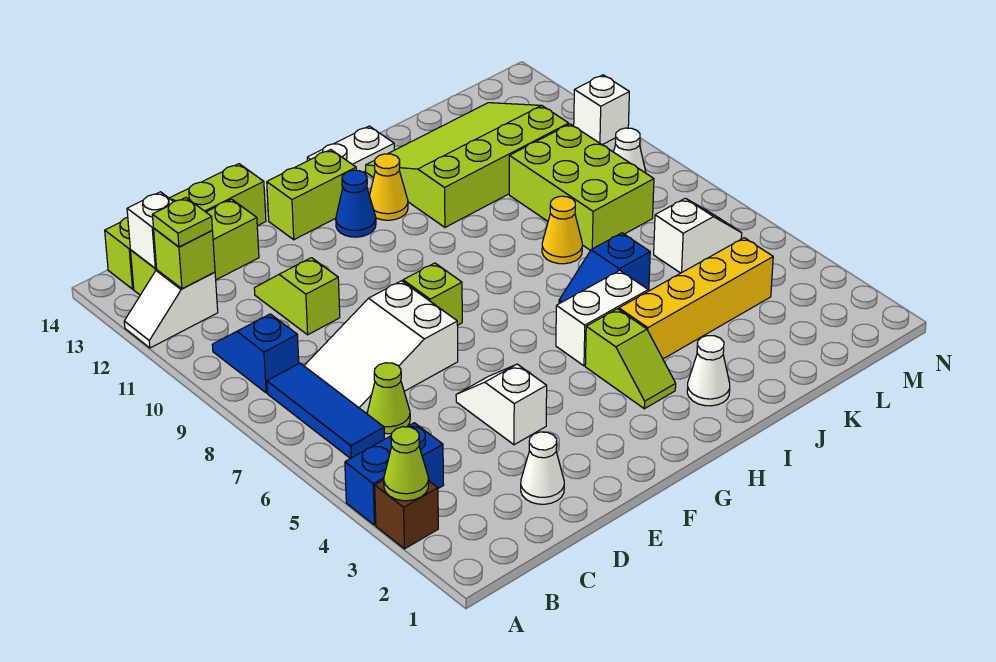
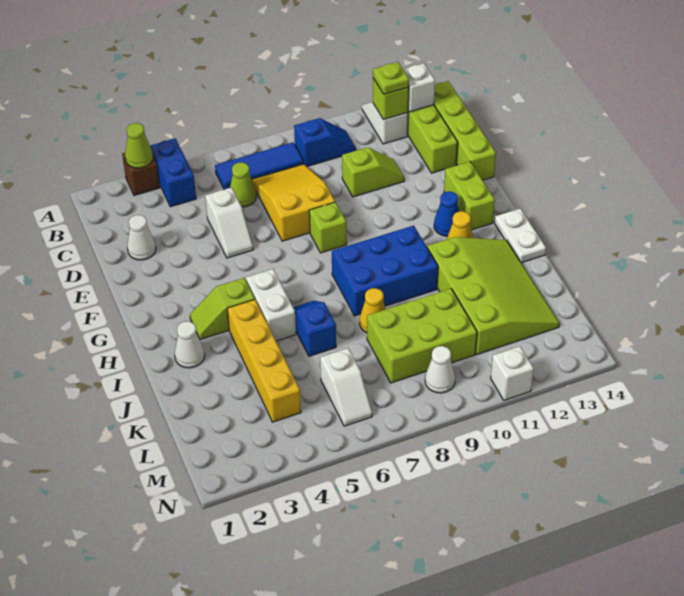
white slope C7:E8 level 1 top E -> yellow slope C7:E8 level 1 top E
white slope E4:E5 level 1 top 4 -> white slope D5:E5 level 1 top D
none -> blue brick H8:I10 level 1

